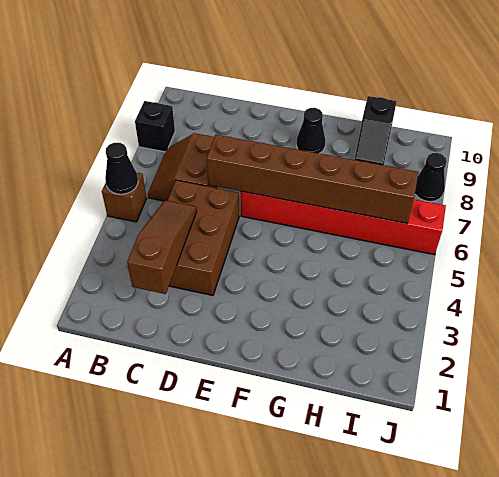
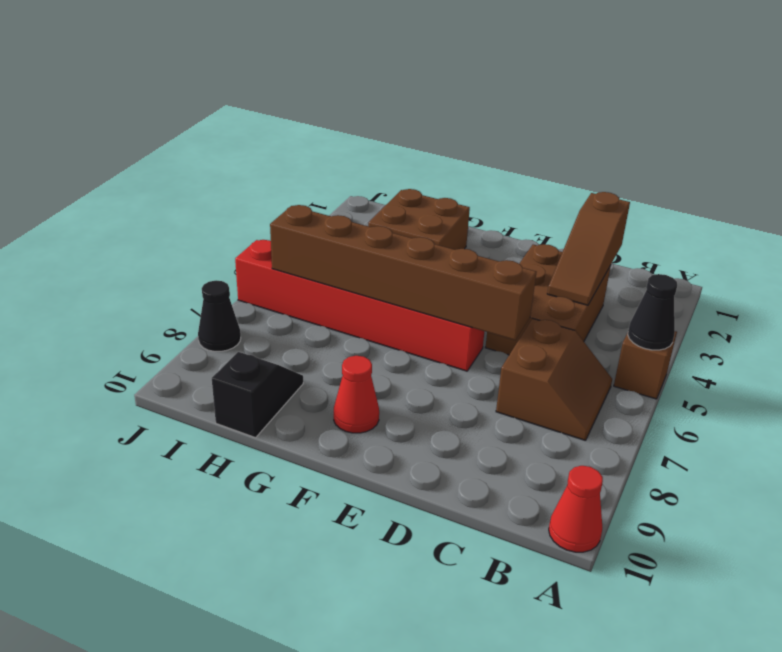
black brick A8 level 1 -> none
none -> red cone A10 level 1
black cone F9 level 1 -> red cone F9 level 1
none -> brown brick G2:H3 level 1

